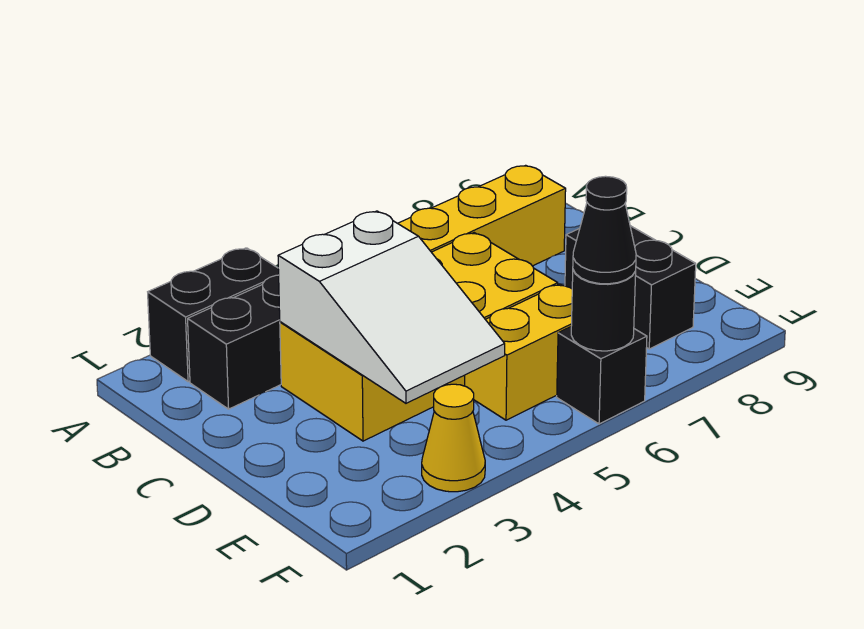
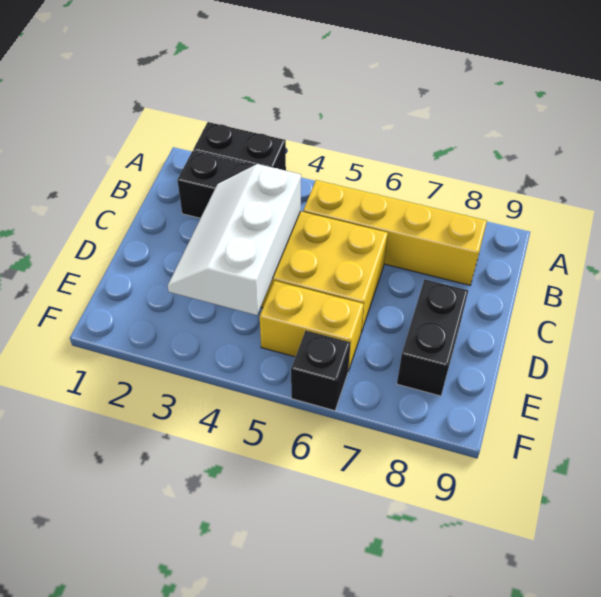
white slope C3:E4 level 2 top C -> white slope C3:E4 level 2 top 4
yellow cone F3 level 1 -> none
black round brick F6 level 2 -> none
black cone F6 level 3 -> none

